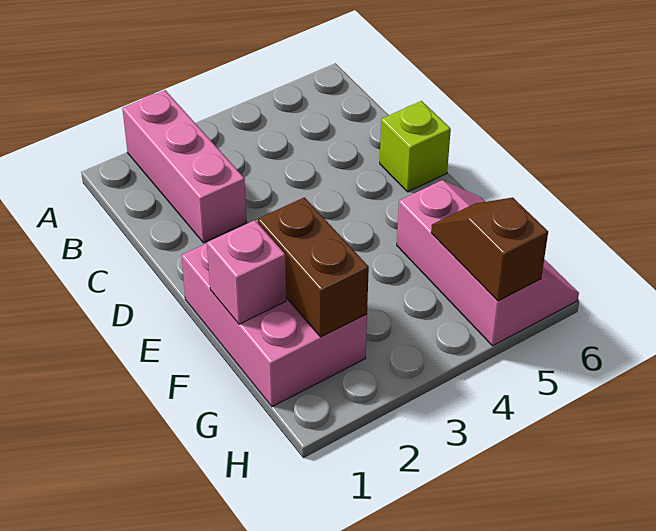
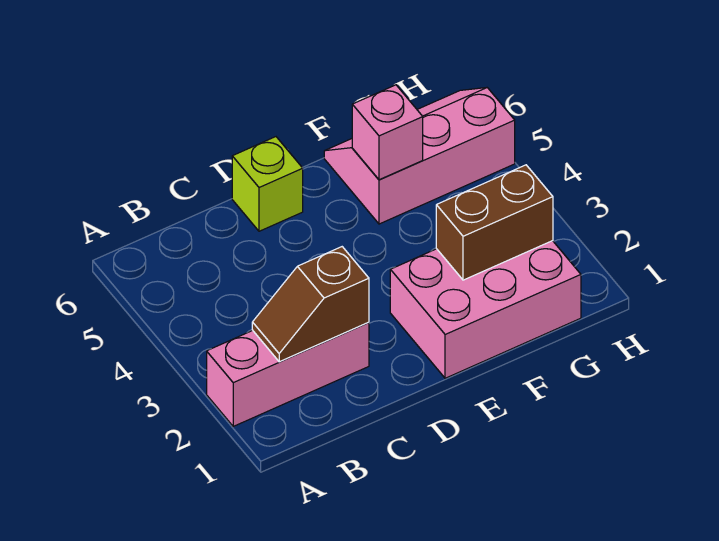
pink brick F1 level 2 -> pink brick F5 level 2
brown slope G5:H5 level 2 top H -> brown slope B2:C2 level 2 top C

